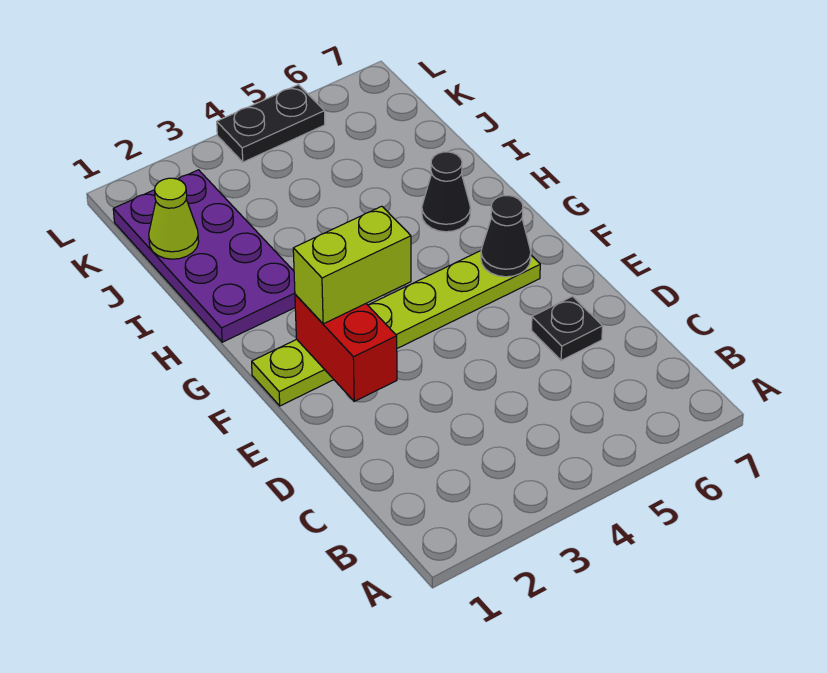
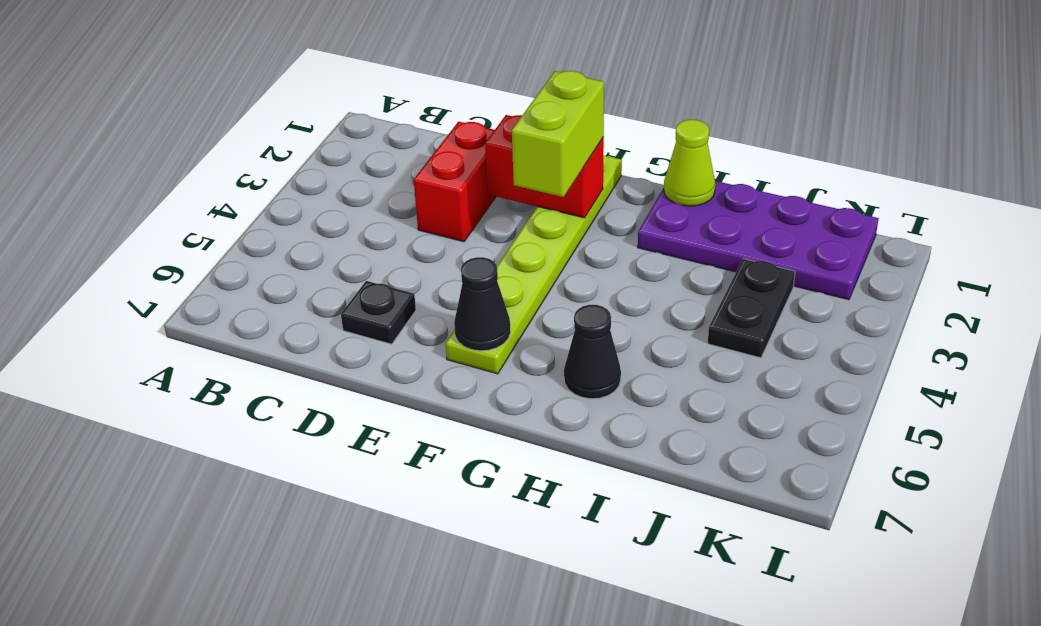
none -> red brick D2:D3 level 1
lime cone J1 level 2 -> lime cone H1 level 2
black plate L4:L5 level 1 -> black plate J3:J4 level 1

